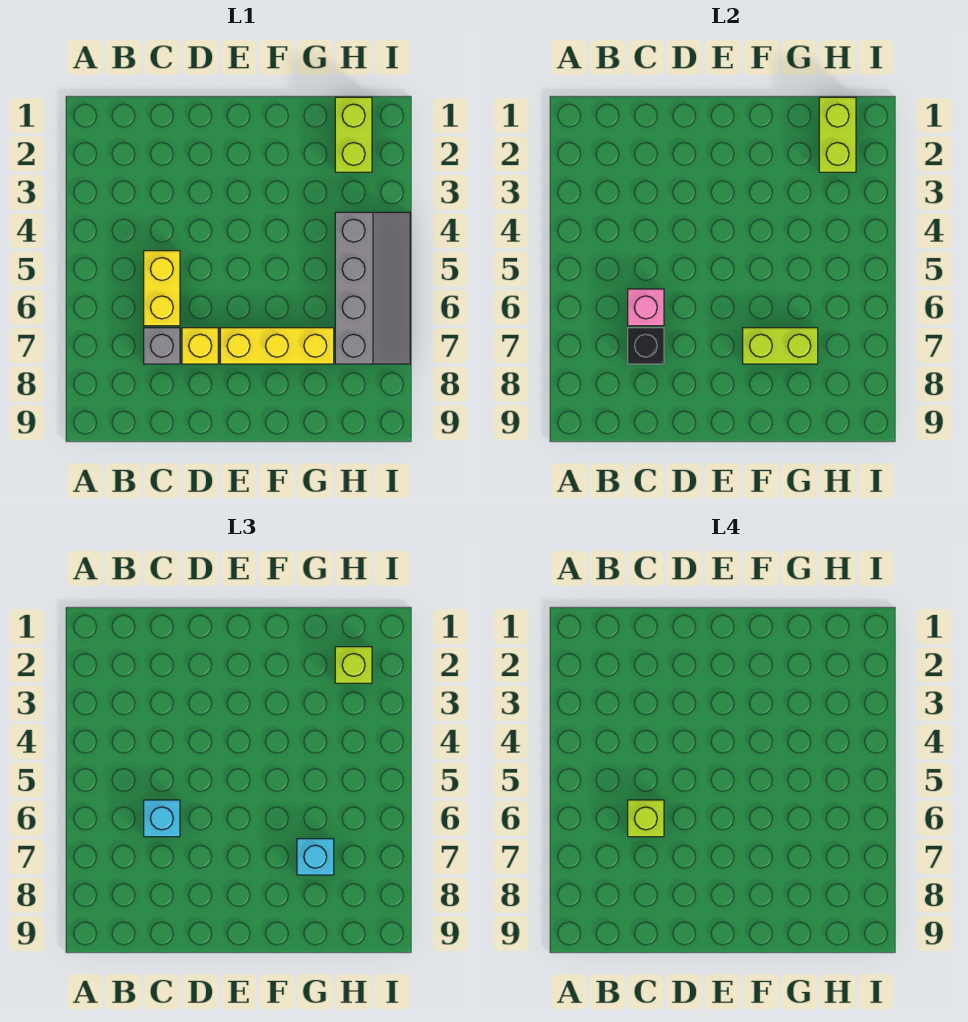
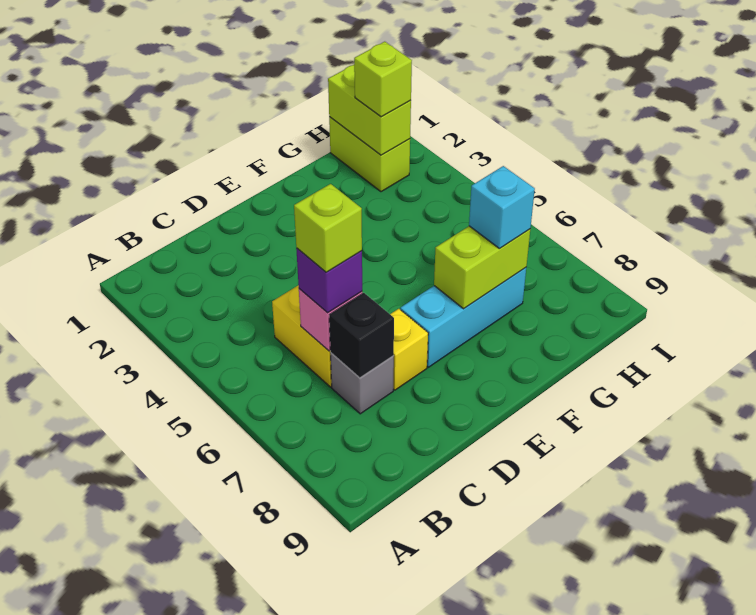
cyan brick C6 level 3 -> purple brick C6 level 3
yellow brick E7:G7 level 1 -> cyan brick E7:G7 level 1
grey slope H4:I7 level 1 top H -> none

